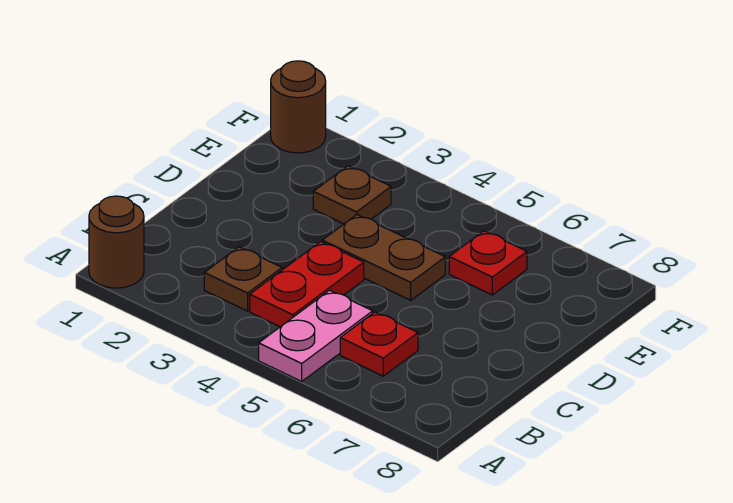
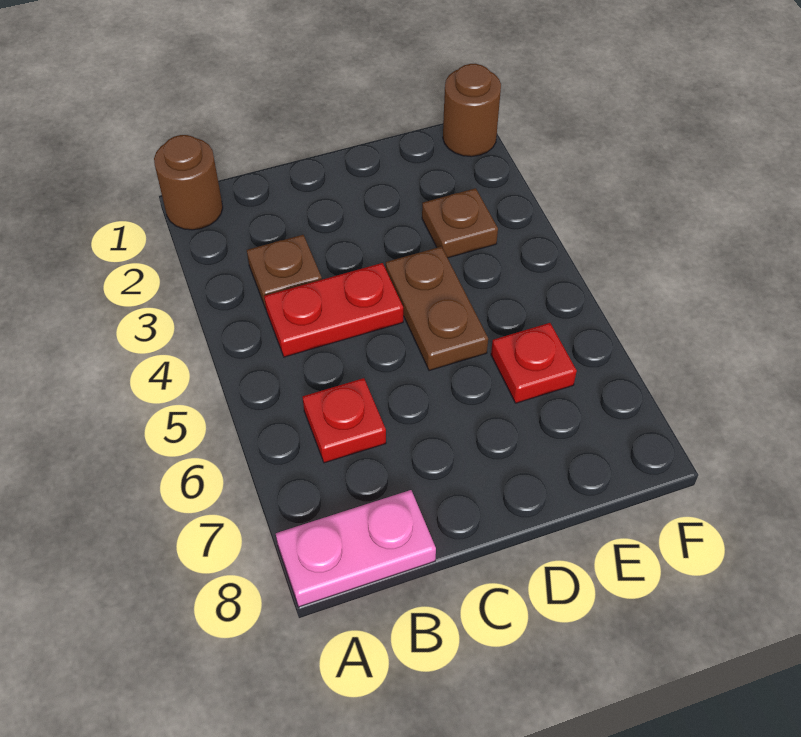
pink plate A5:B5 level 1 -> pink plate A8:B8 level 1

